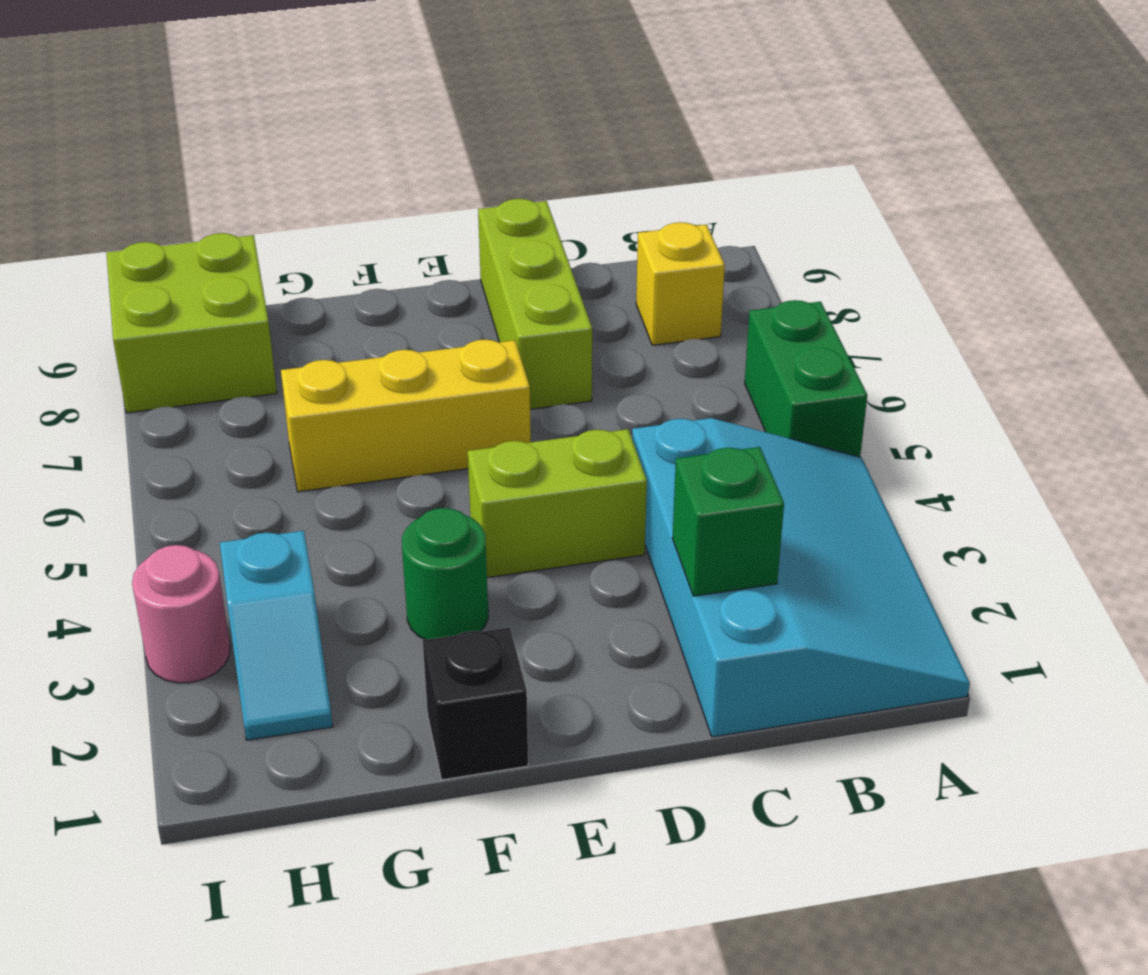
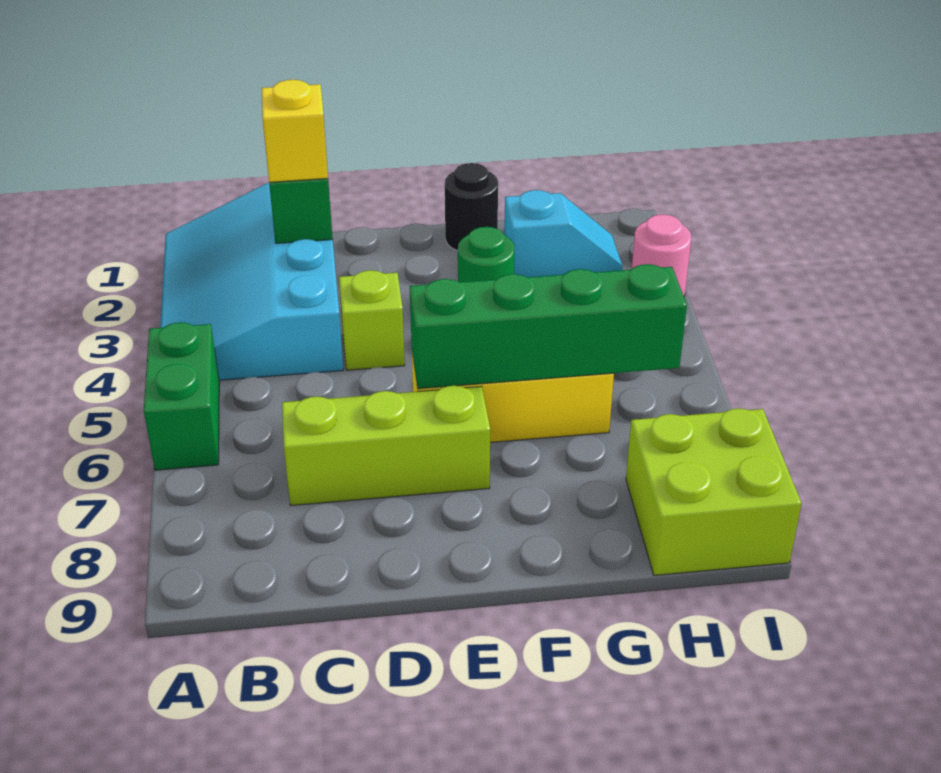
yellow brick B8 level 1 -> yellow brick C2 level 3
lime brick D4:E4 level 1 -> lime brick D4 level 1
lime brick D7:D9 level 1 -> lime brick C7:E7 level 1
none -> green brick E6:H6 level 2
black brick F1 level 1 -> black round brick F1 level 1
cyan slope H2:H3 level 1 top 3 -> cyan slope G2:H2 level 1 top G

